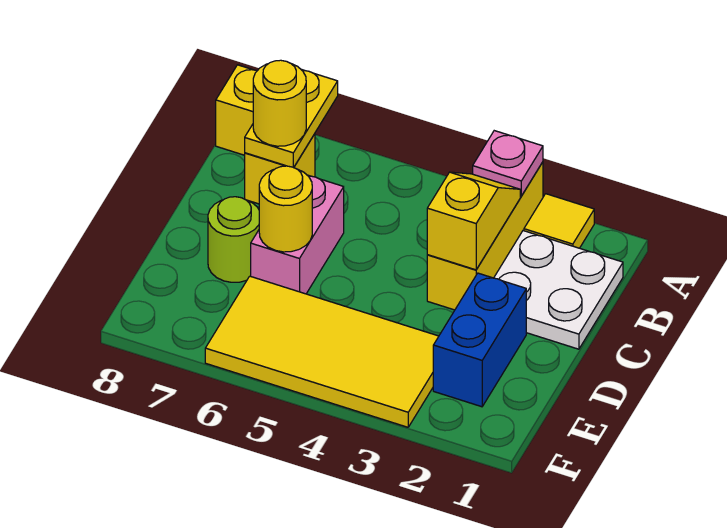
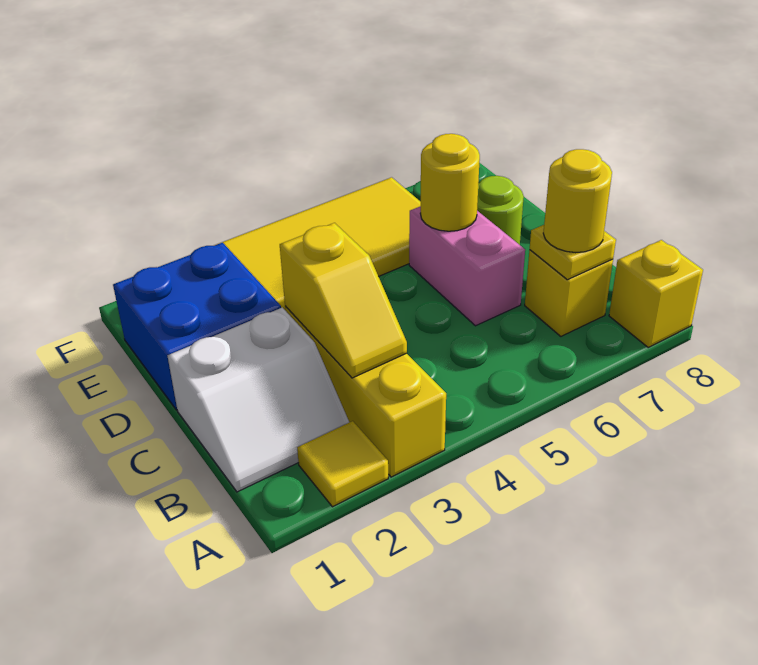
pink plate A3 level 2 -> none
yellow plate A7:B7 level 2 -> yellow plate B7 level 2
white plate B1:C2 level 1 -> white slope B1:C2 level 1 top C
blue brick D2:E2 level 1 -> blue brick D1:E2 level 1

